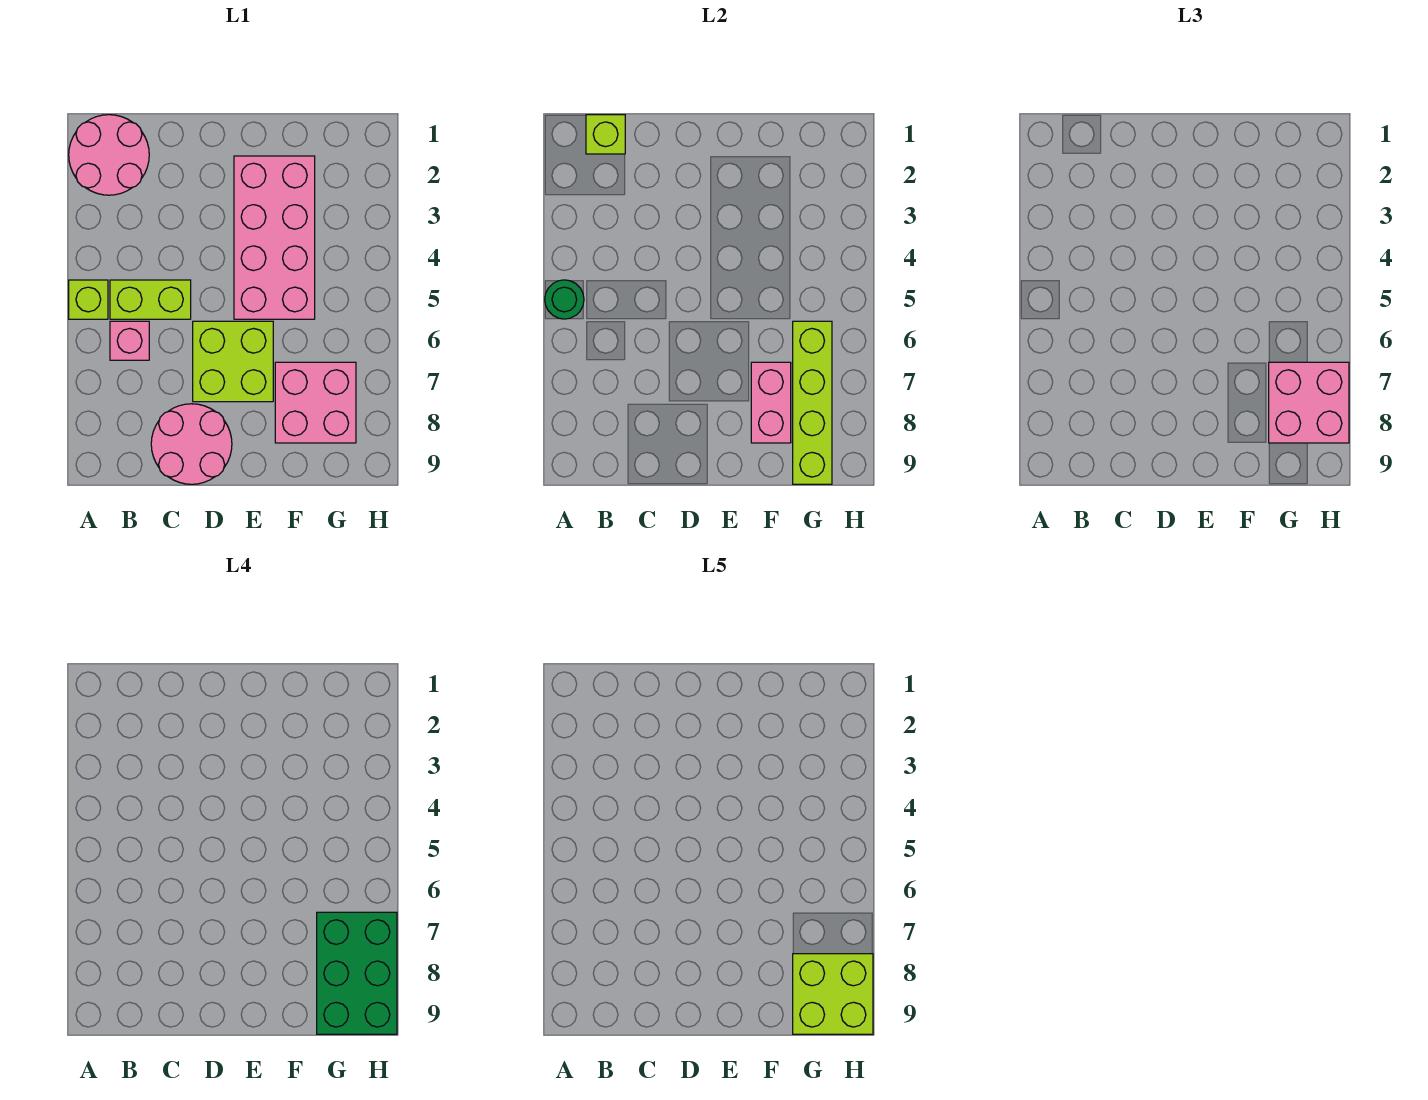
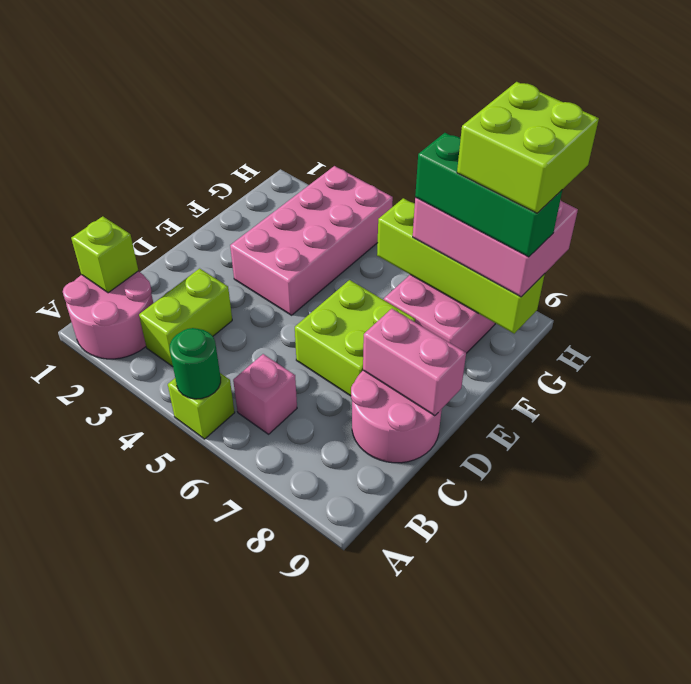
lime brick B5:C5 level 1 -> lime brick B3:C3 level 1
pink brick E2:F5 level 1 -> pink brick E3:H4 level 1
pink brick F7:F8 level 2 -> pink brick D8:D9 level 2
pink brick G7:H8 level 3 -> pink brick G7:H9 level 3
green brick G7:H9 level 4 -> green brick G7:G9 level 4

